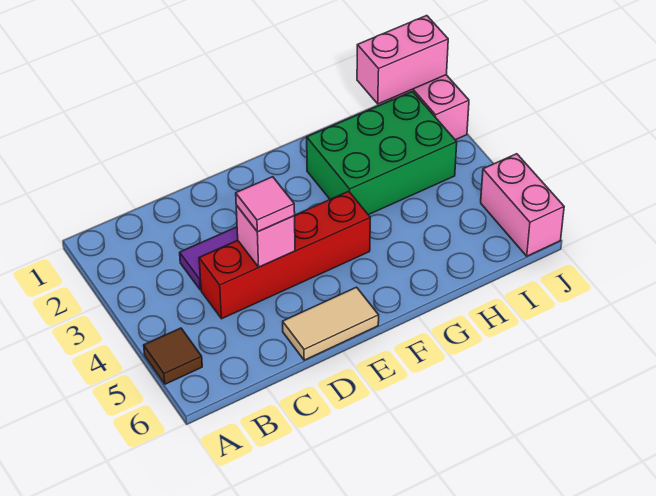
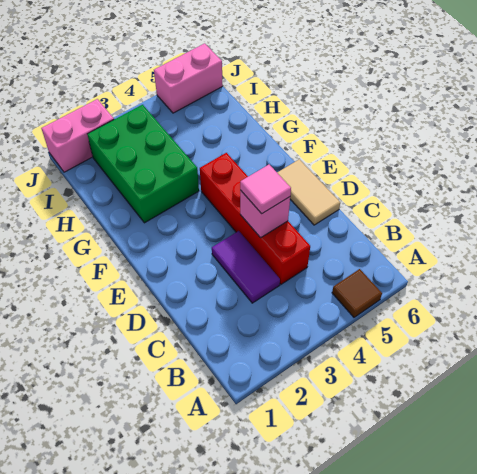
pink brick I1:J1 level 2 -> none

